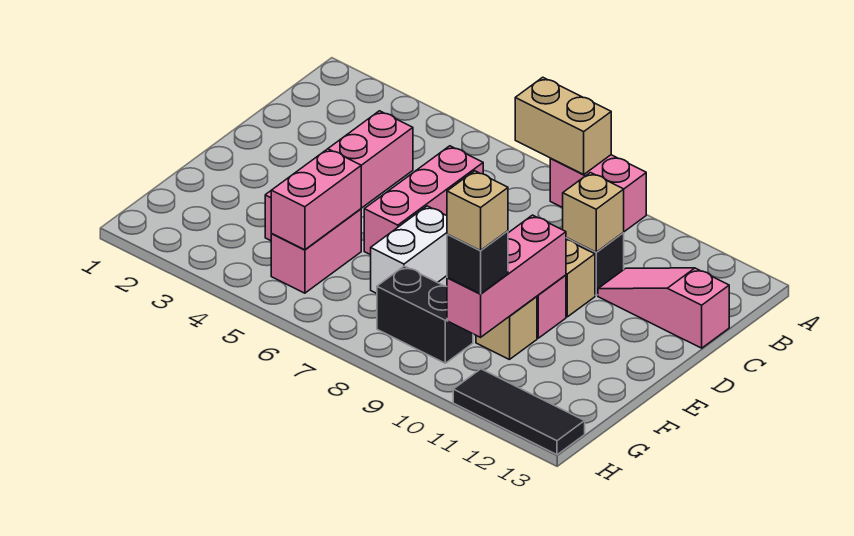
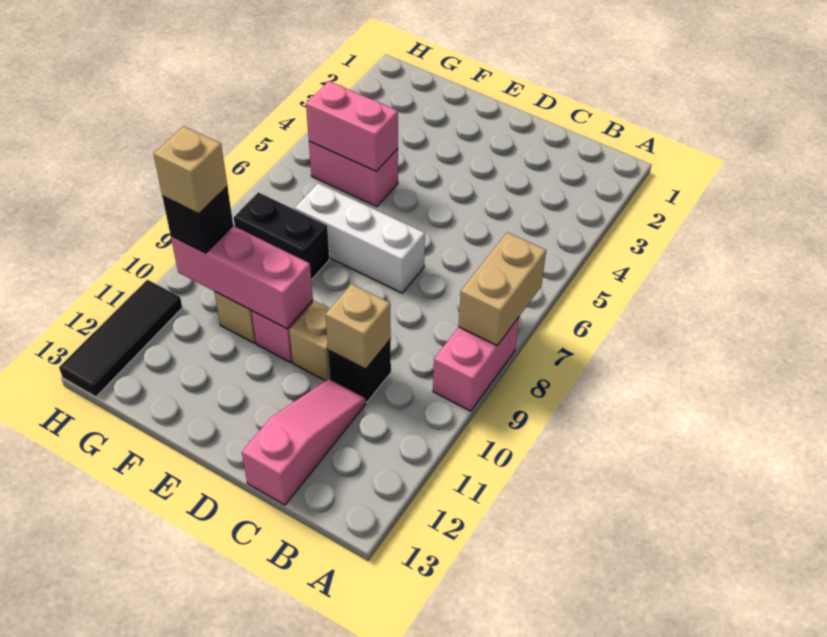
pink brick C4:F4 level 1 -> none
pink brick C6:E6 level 1 -> none
white brick E7:F7 level 1 -> white brick D7:F7 level 1
black brick G8:G9 level 1 -> black brick F8:G8 level 1

